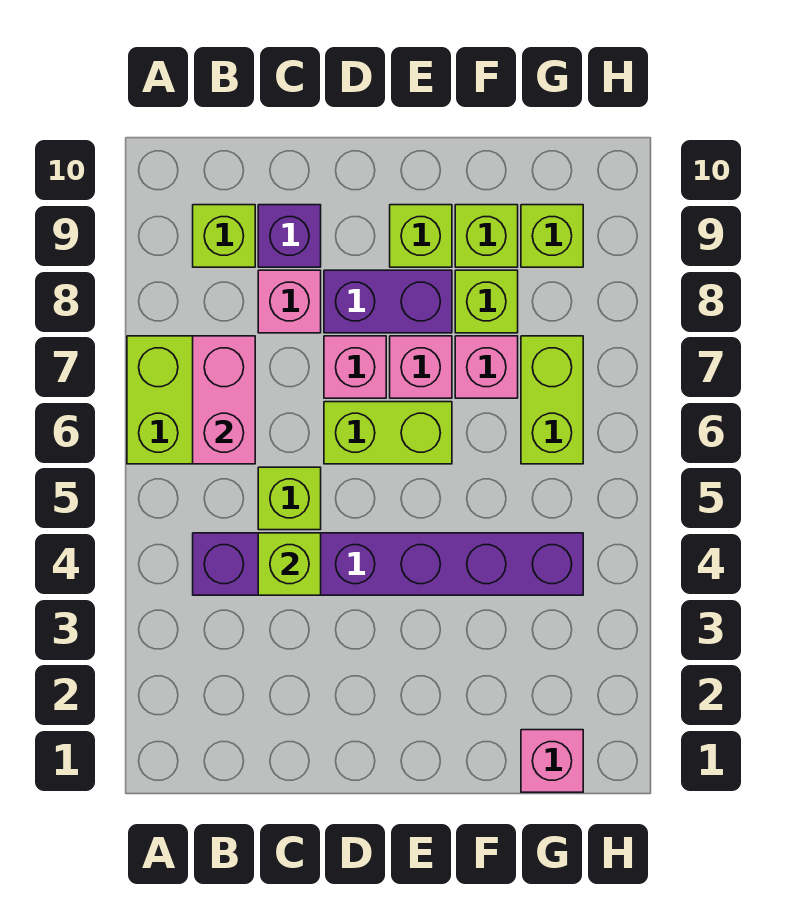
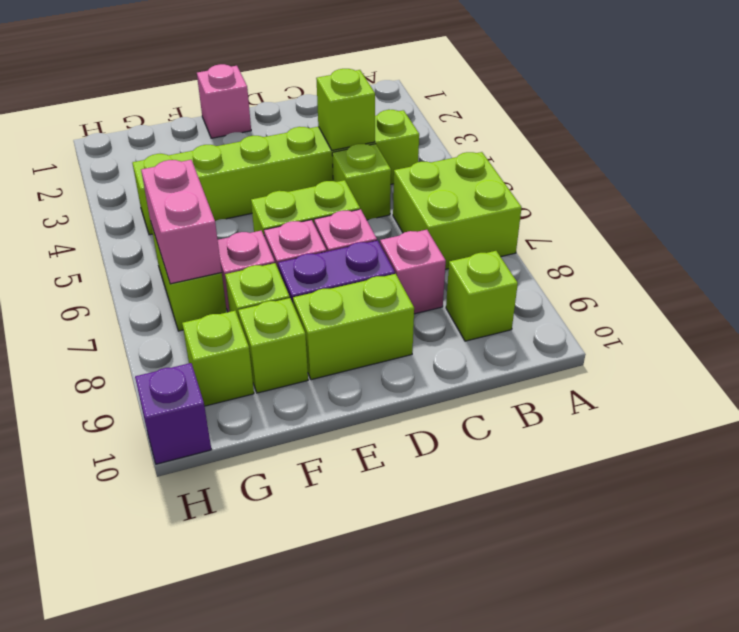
purple brick B4:G4 level 1 -> lime brick B4:G4 level 1
pink brick B6:B7 level 2 -> pink brick G6:G7 level 2
purple brick C9 level 1 -> purple brick H10 level 1
lime brick E9 level 1 -> lime brick D9:E9 level 1
pink brick G1 level 1 -> pink brick E1 level 1

